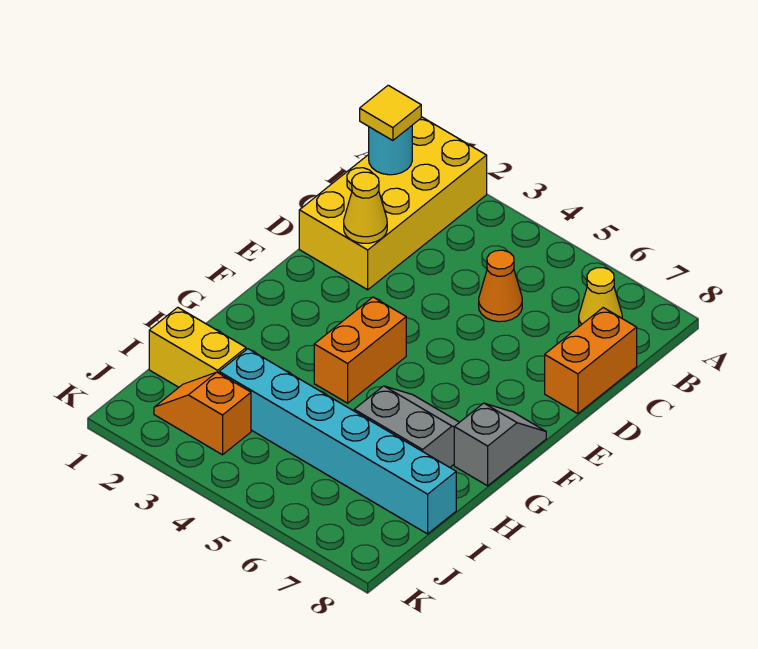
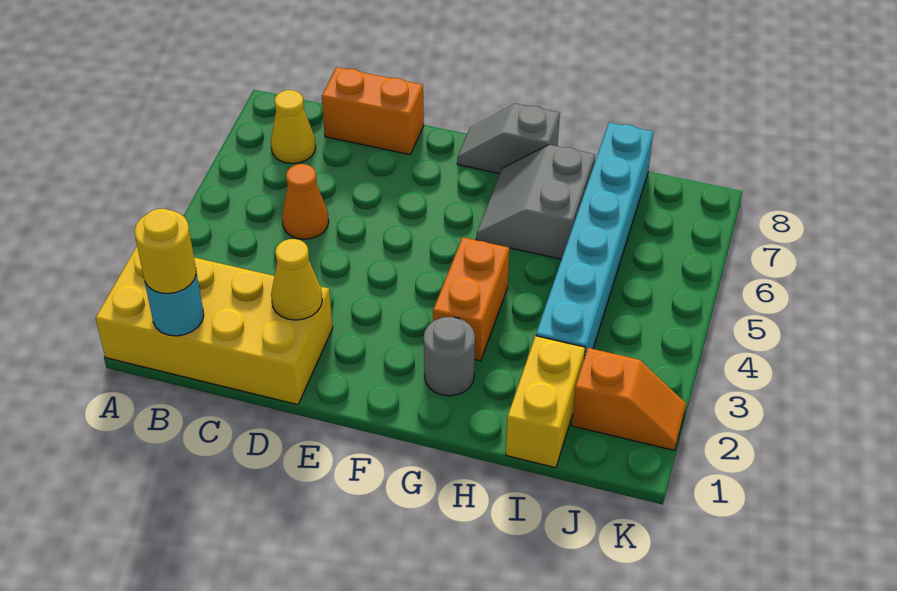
yellow tile B1 level 3 -> yellow round brick B1 level 3
orange brick F4:G4 level 1 -> orange brick G3:G4 level 1
none -> grey round brick G2 level 1
orange slope J2:J3 level 1 top 3 -> orange slope J2:K2 level 1 top J

